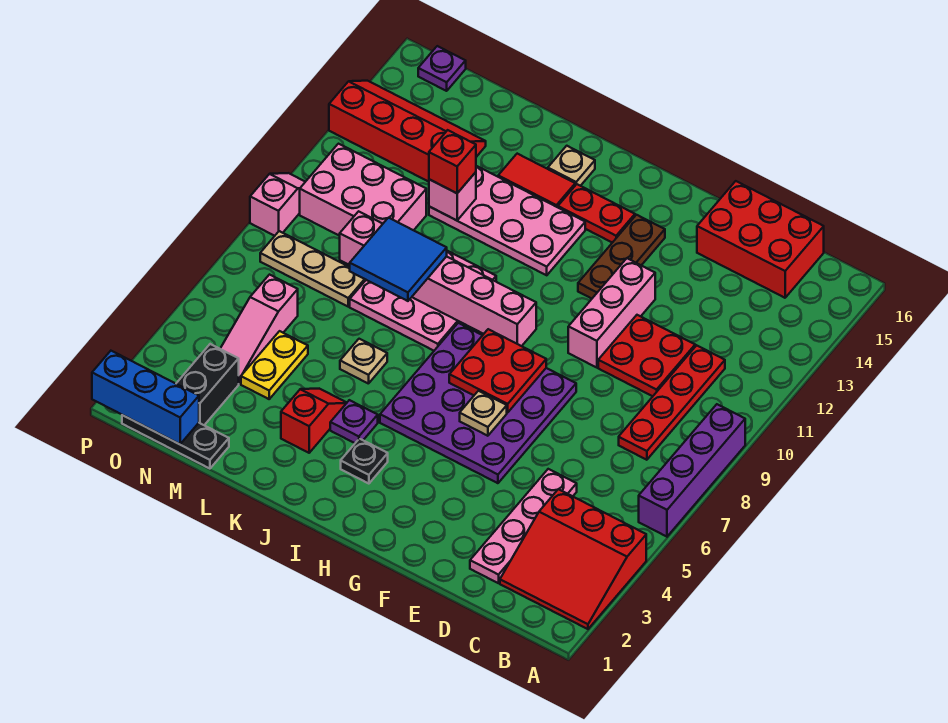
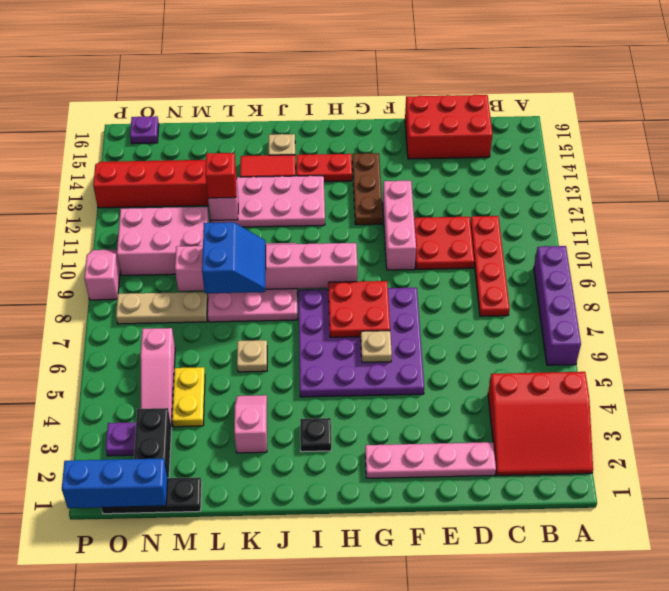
pink plate D2:D5 level 1 -> pink plate D2:G2 level 1
purple plate J4 level 1 -> purple plate O3 level 1
red slope K3:K4 level 1 top 3 -> pink slope K3:K4 level 1 top 3
blue tile K8:L9 level 3 -> blue slope K8:L9 level 3 top L

